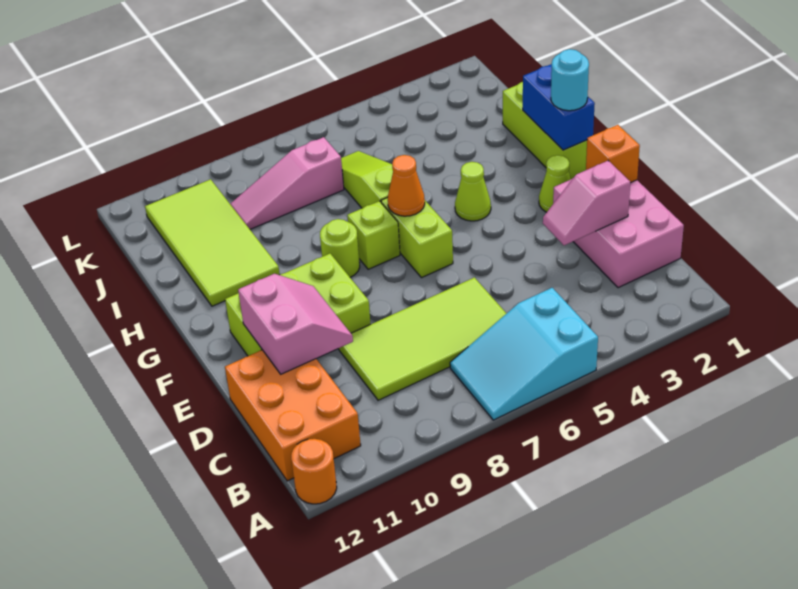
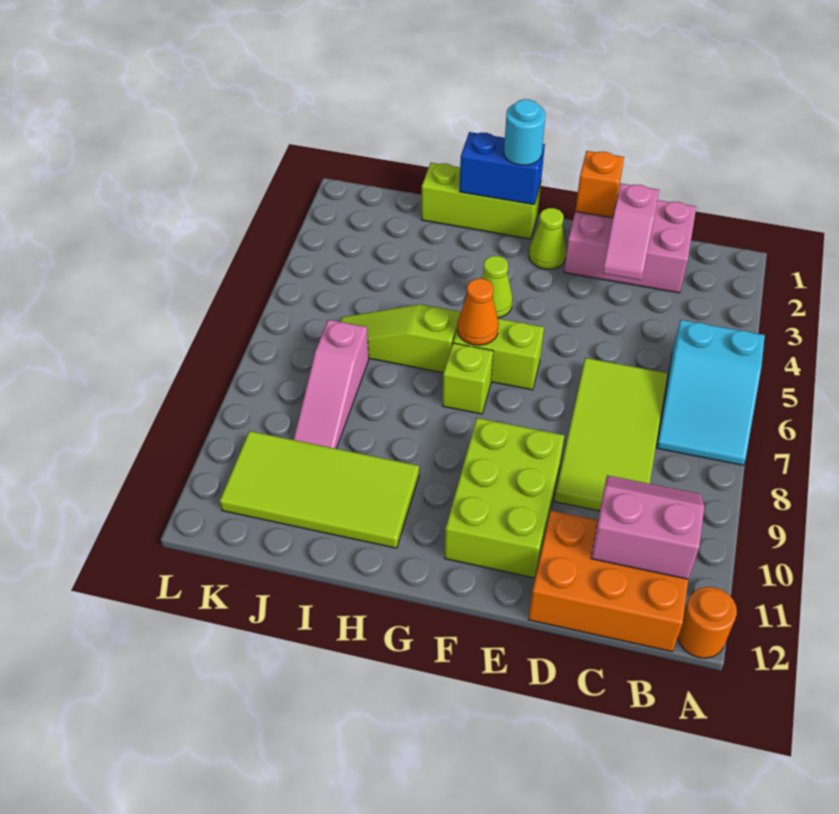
pink slope D10:E11 level 2 top 11 -> pink slope B10:C11 level 2 top 11
lime round brick G8 level 1 -> none

